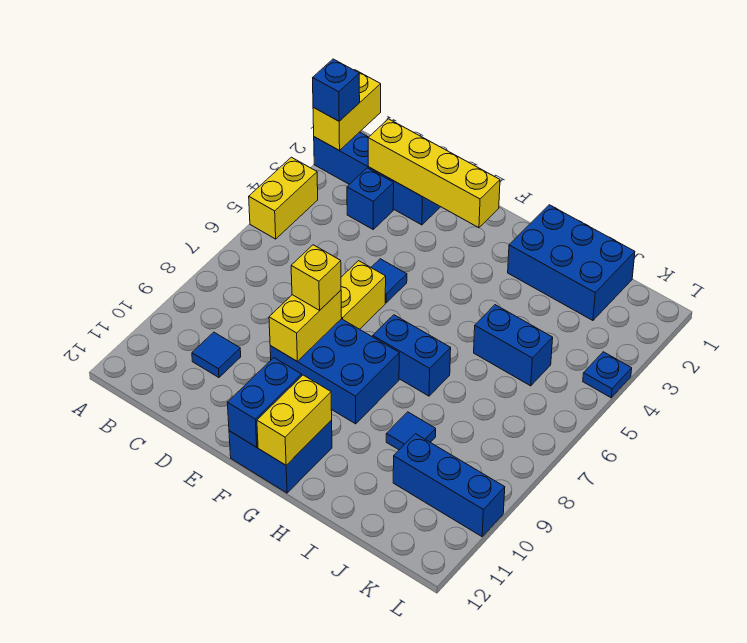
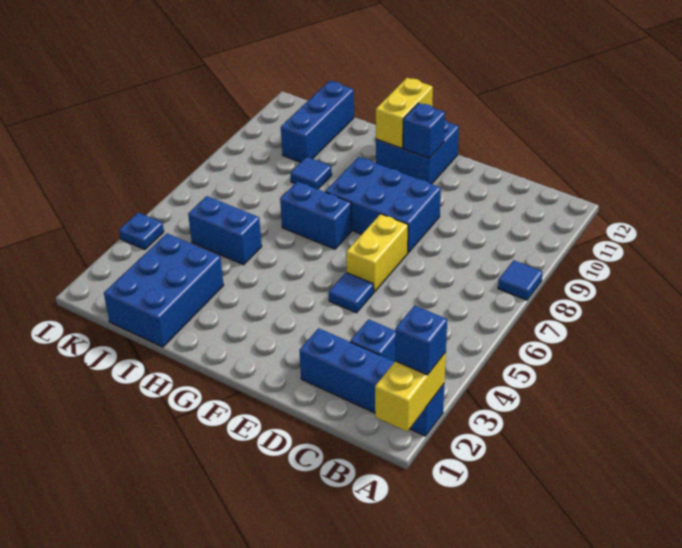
yellow brick A4:A5 level 1 -> none
yellow brick C2:F2 level 2 -> none
blue tile C10 level 1 -> blue tile A8 level 1
yellow brick E8:E9 level 2 -> none
yellow brick E8 level 3 -> none
blue brick F11:F12 level 2 -> blue brick F11 level 2
blue brick H1:J2 level 1 -> blue brick I1:J3 level 1
blue brick J10:L10 level 1 -> blue brick J10:J12 level 1

